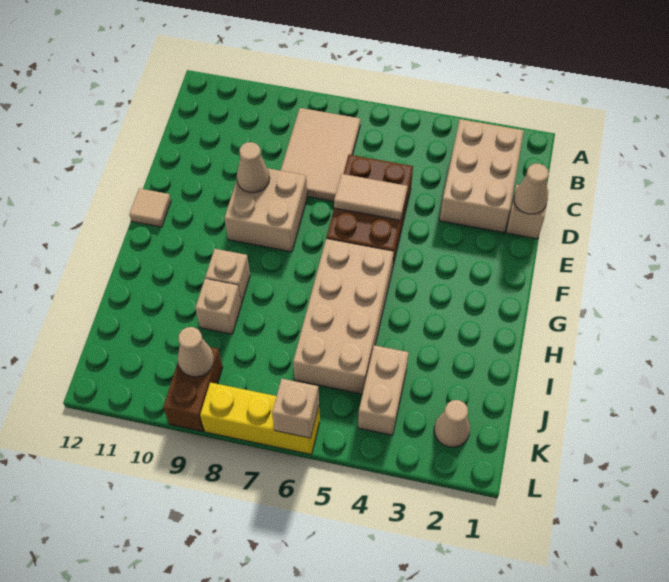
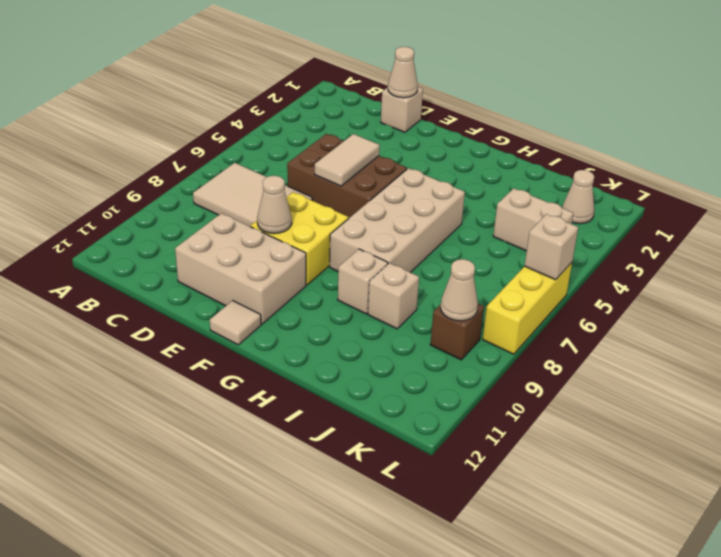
tan brick B2:D3 level 1 -> tan brick D10:F11 level 1
tan brick E8:F9 level 1 -> yellow brick E8:F9 level 1
tan brick G5:J6 level 1 -> tan brick G5:H8 level 1
brown brick K9:L9 level 1 -> brown brick K9 level 1

